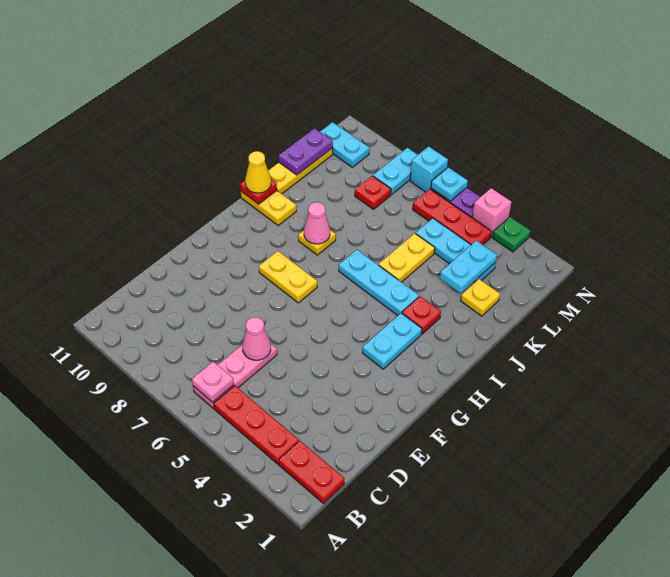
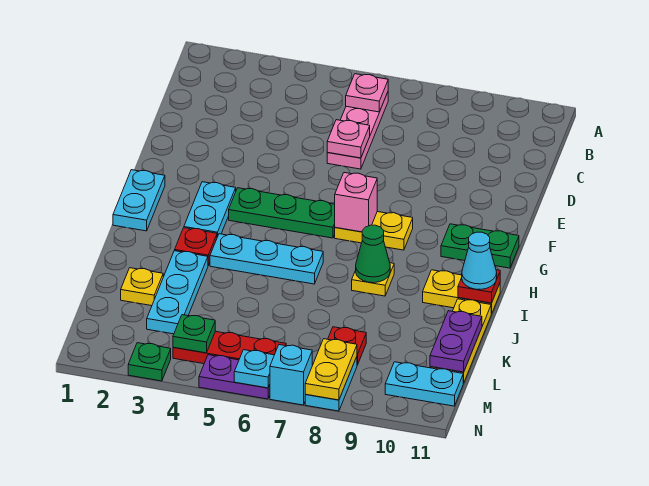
red plate B1:B2 level 1 -> none
red plate B3:B5 level 1 -> none
pink cone D6 level 2 -> pink plate D6 level 2
none -> green plate G4:G6 level 1
none -> green plate G10:G11 level 1
pink cone I8 level 2 -> green cone I8 level 2
yellow cone I11 level 3 -> cyan cone I11 level 3
yellow plate J5:K5 level 1 -> yellow plate M8:N8 level 2
cyan plate K3:L3 level 2 -> cyan plate G1:H1 level 1
cyan plate L3:L5 level 1 -> cyan plate J3:L3 level 1
none -> green plate M4 level 2
pink brick N4 level 1 -> pink brick G7 level 2

